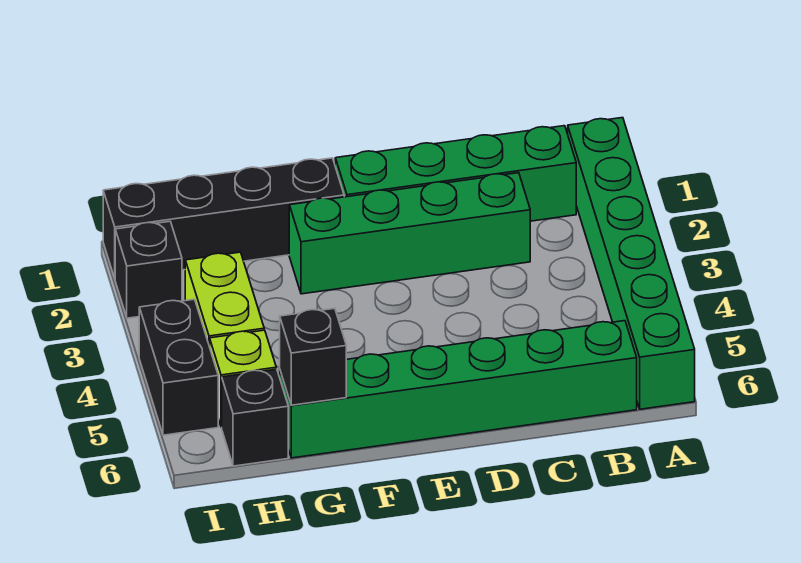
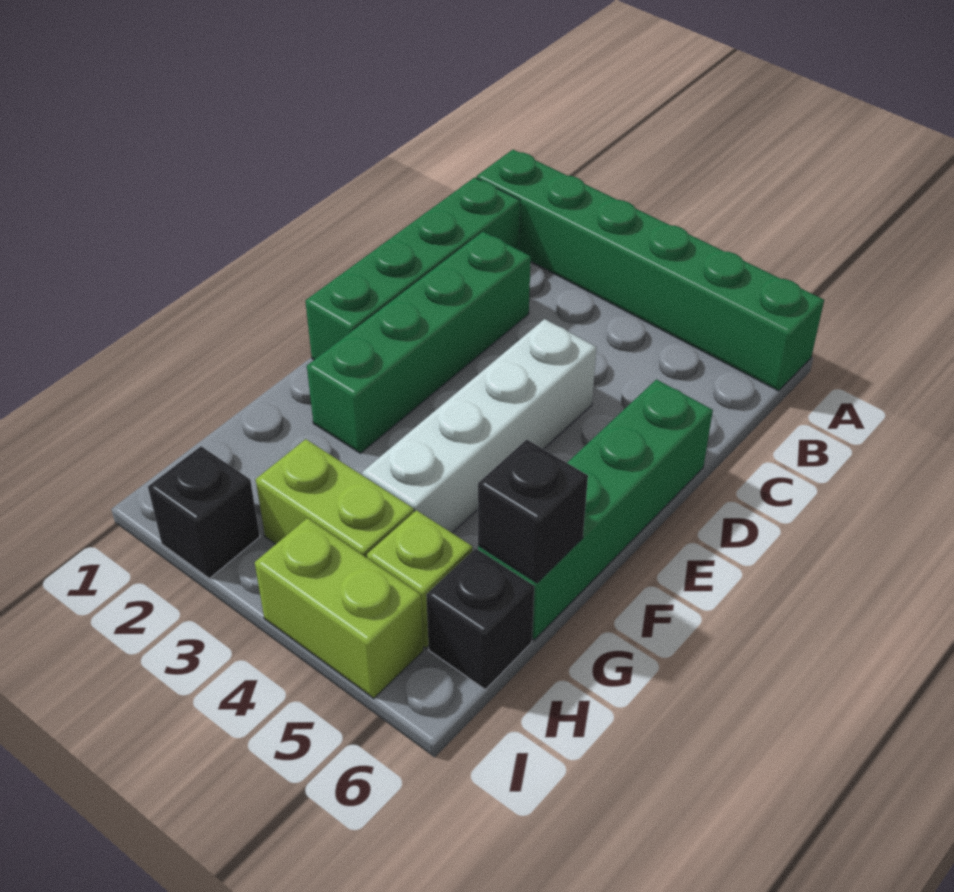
green brick B6:G6 level 1 -> green brick D6:G6 level 1
none -> white brick D4:G4 level 1
black brick F1:I1 level 1 -> none
black brick I4:I5 level 1 -> lime brick I4:I5 level 1

